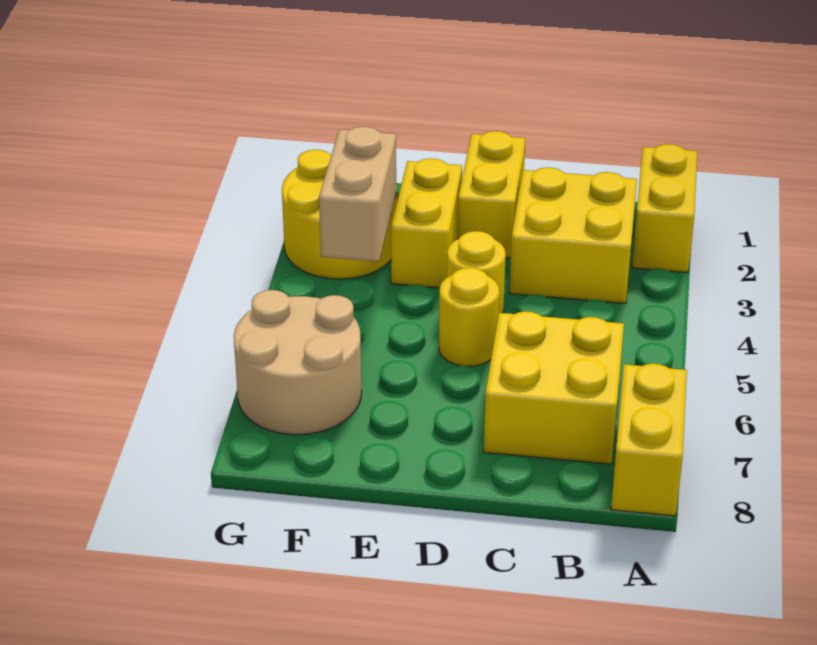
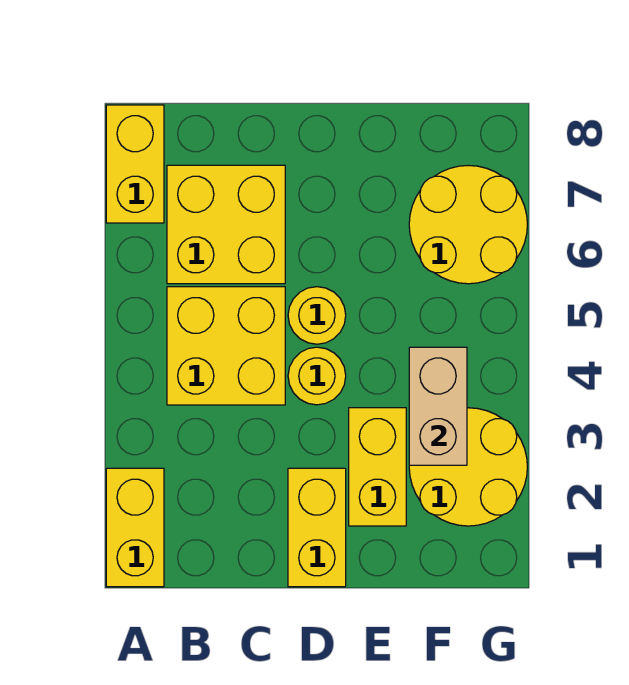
yellow brick B2:C3 level 1 -> yellow brick B4:C5 level 1
tan round brick F6:G7 level 1 -> yellow round brick F6:G7 level 1

